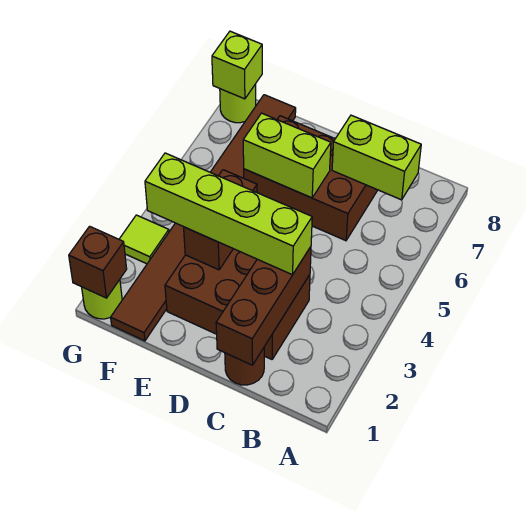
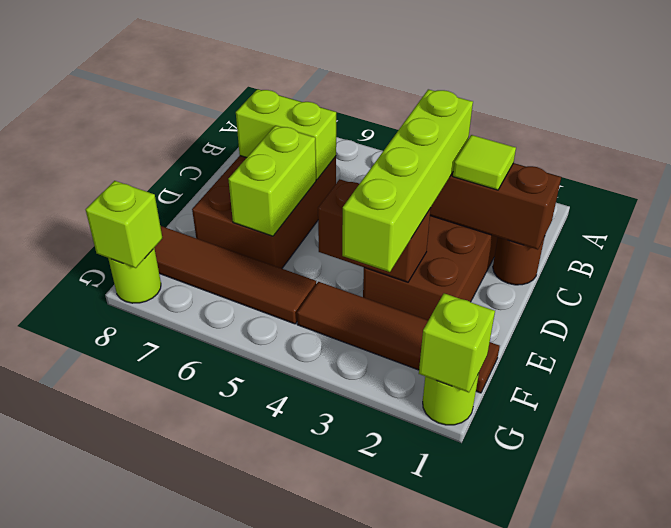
lime brick B7:C7 level 2 -> lime brick C6:C7 level 2
brown brick G1 level 2 -> lime brick G1 level 2
lime tile G3 level 1 -> lime tile C2 level 3

